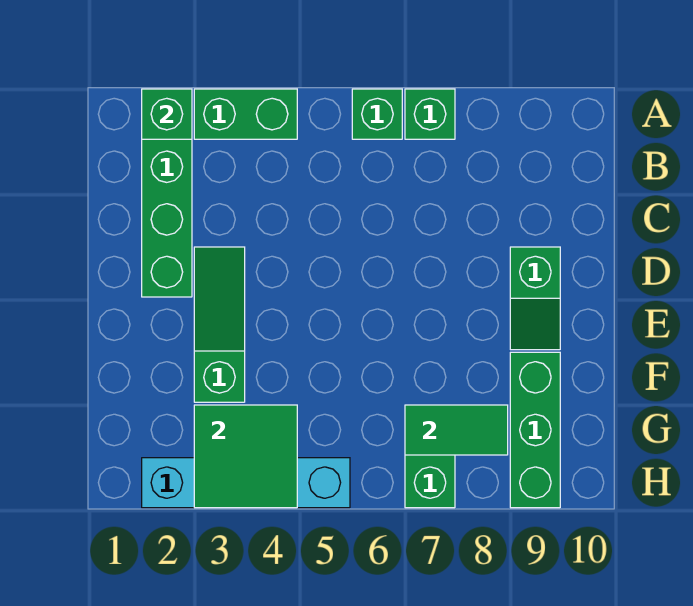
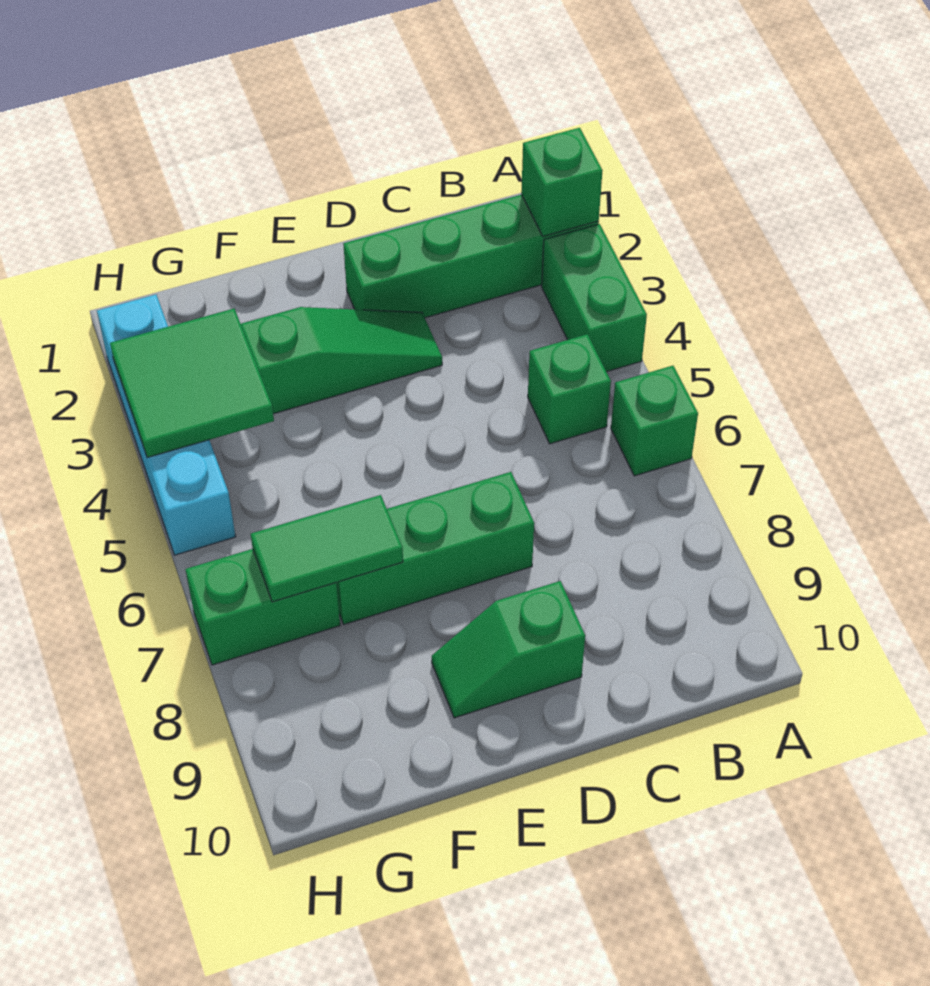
green brick A7 level 1 -> green brick B5 level 1
green brick F9:H9 level 1 -> green brick D7:F7 level 1
green tile G7:G8 level 2 -> green tile F7:G7 level 2

